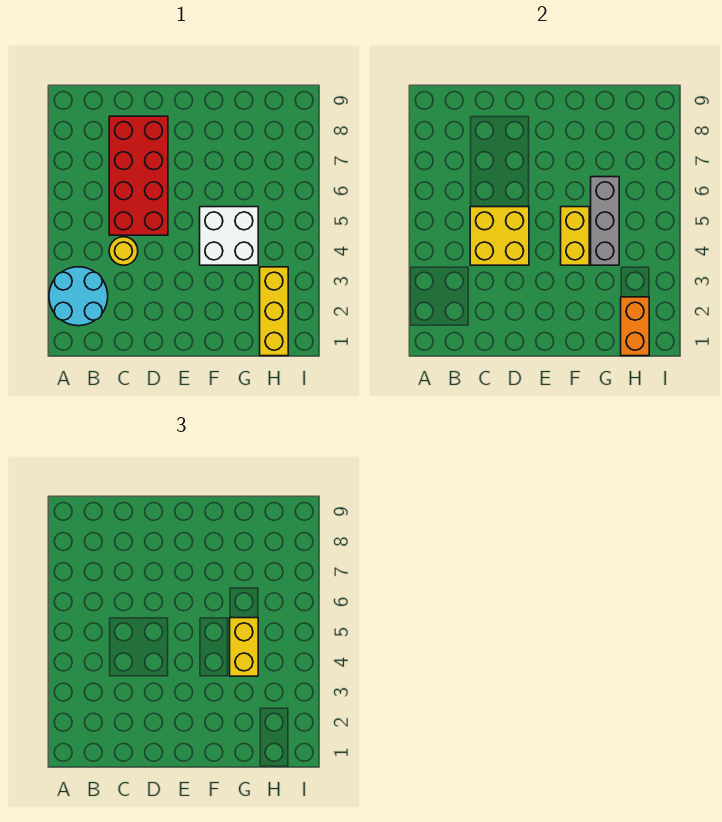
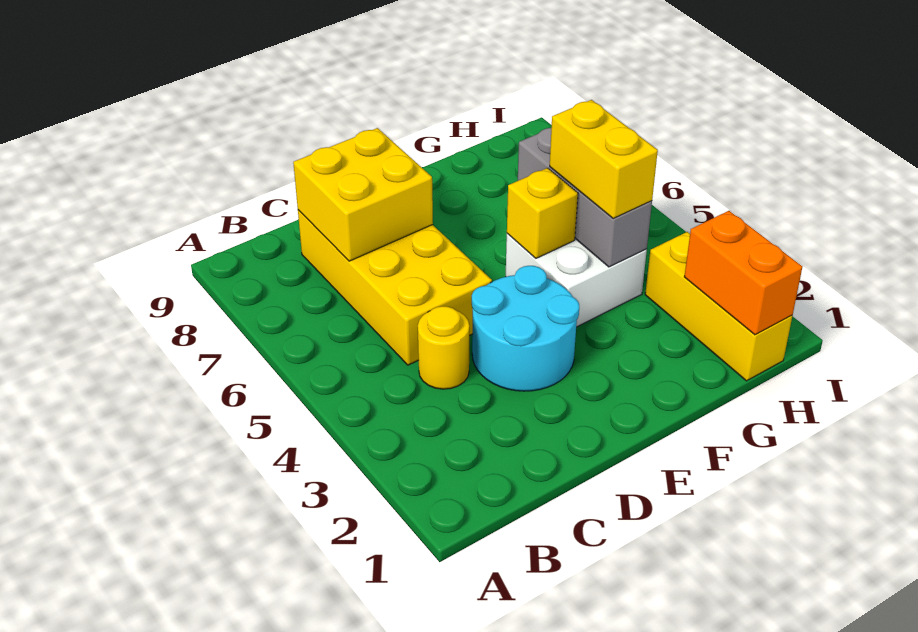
cyan round brick A2:B3 level 1 -> cyan round brick D3:E4 level 1
yellow brick C4:D5 level 2 -> yellow brick C7:D8 level 2
red brick C5:D8 level 1 -> yellow brick C5:D8 level 1
yellow brick F4:F5 level 2 -> yellow brick F5 level 2

